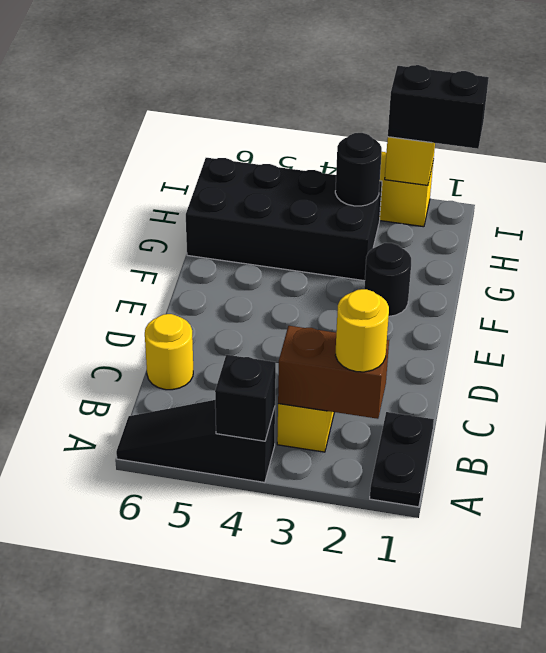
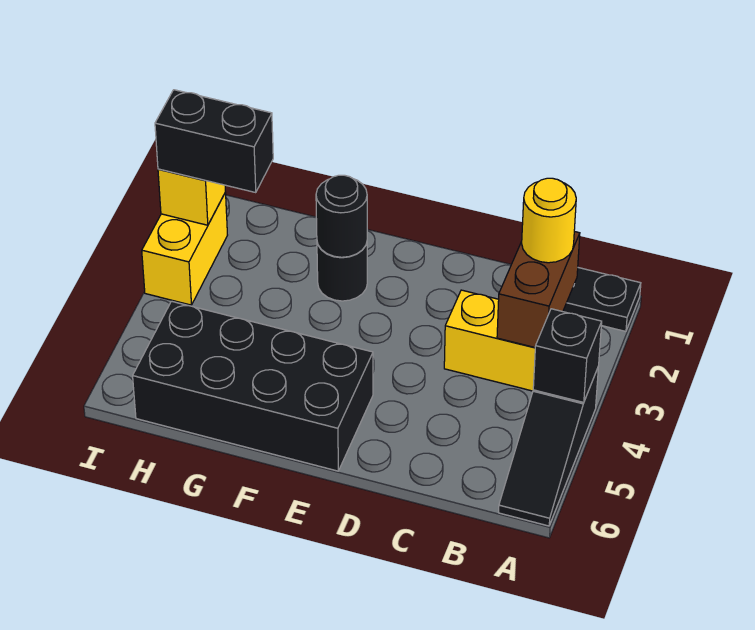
yellow round brick C6 level 1 -> none
black brick G3:H6 level 1 -> black brick E5:H6 level 1
black round brick H3 level 2 -> black round brick F2 level 2
black brick I1:I2 level 3 -> black brick H2:I2 level 3

